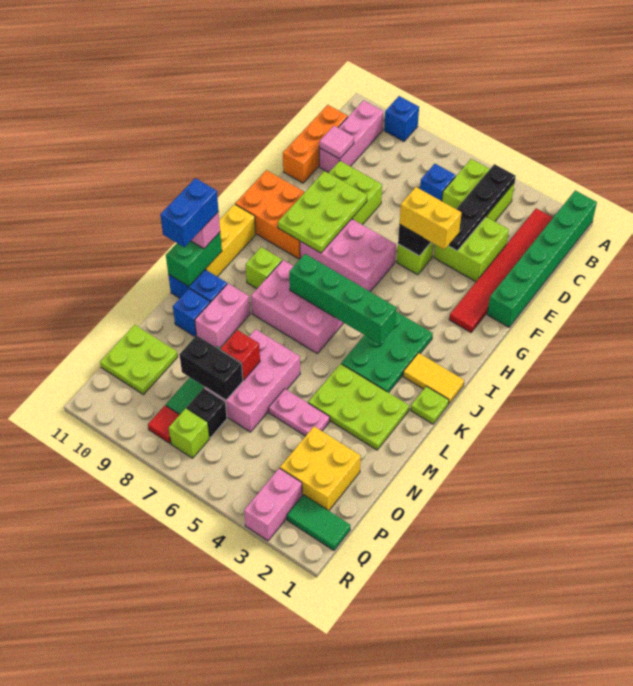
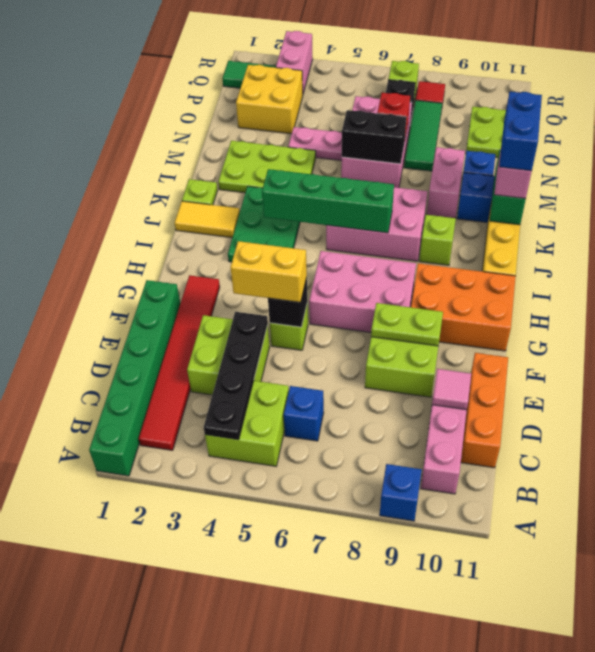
lime plate F8:H9 level 2 -> lime plate F8:F9 level 2
black brick O7:O8 level 2 -> black brick M6:M7 level 2

